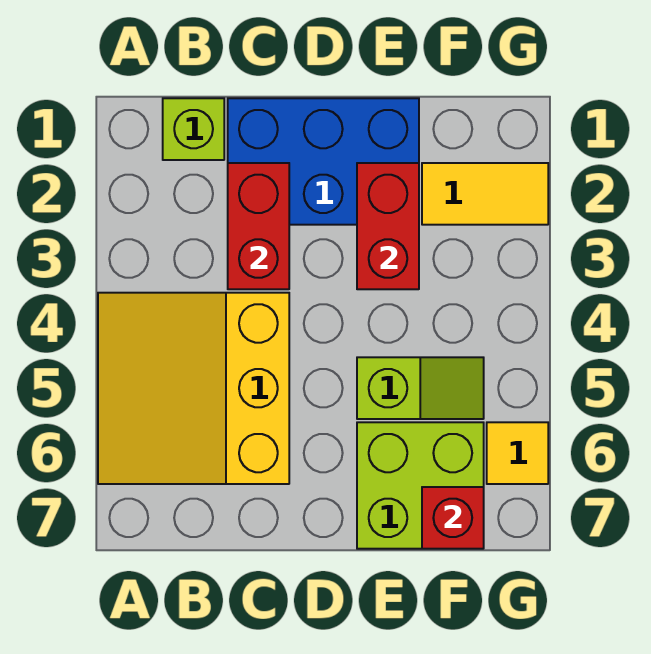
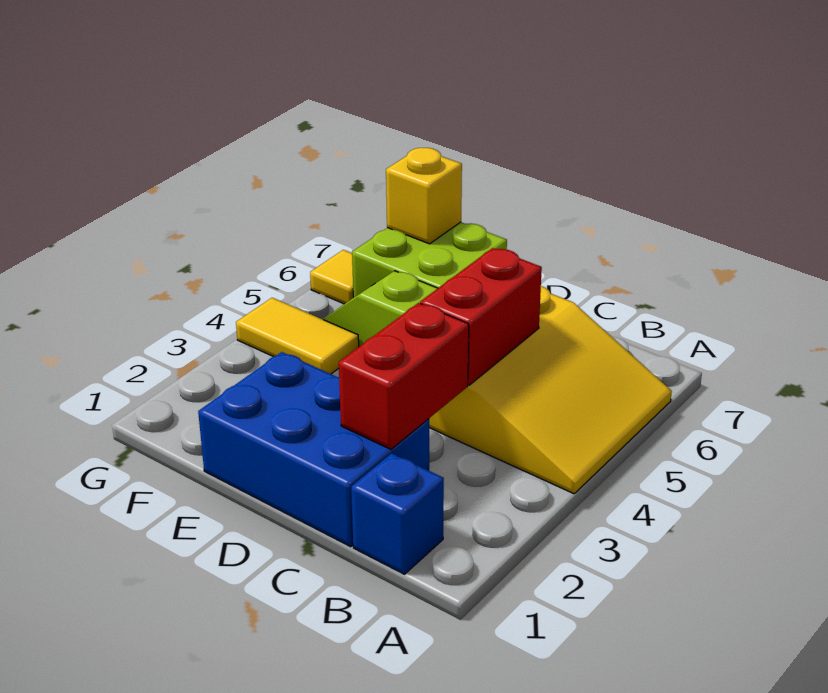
lime brick B1 level 1 -> blue brick B1 level 1
red brick E2:E3 level 2 -> red brick C4:C5 level 2
yellow tile F2:G2 level 1 -> yellow tile F4:G4 level 1
red brick F7 level 2 -> yellow brick F7 level 2

